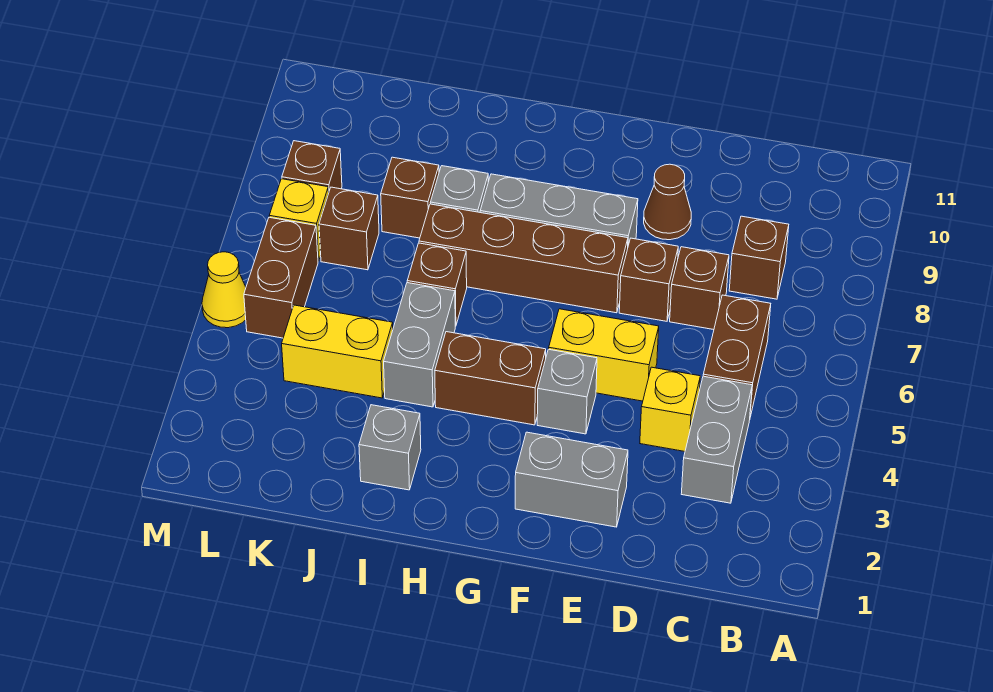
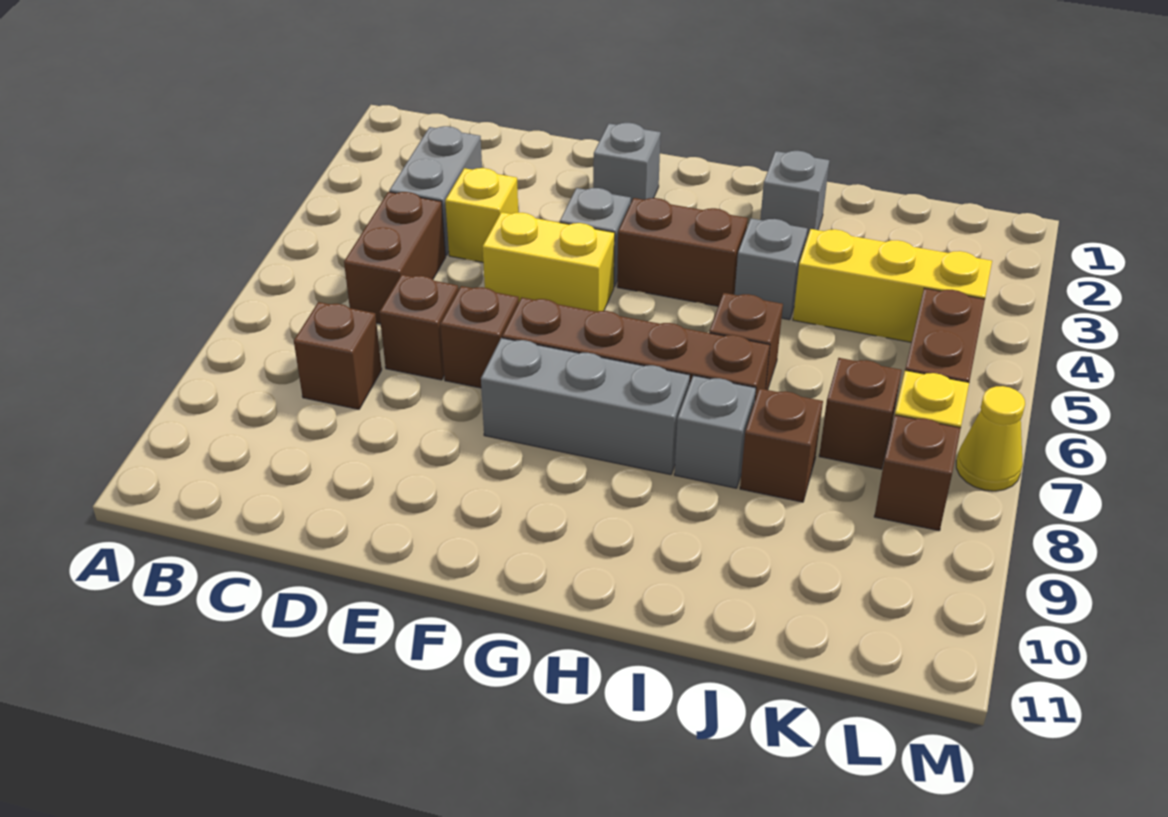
grey brick E2:F2 level 1 -> grey brick F2 level 1
brown cone E9 level 1 -> none
grey brick I4:I5 level 1 -> grey brick I4 level 1
yellow brick J4:K4 level 1 -> yellow brick J4:L4 level 1
yellow cone M5 level 1 -> yellow cone M7 level 1

